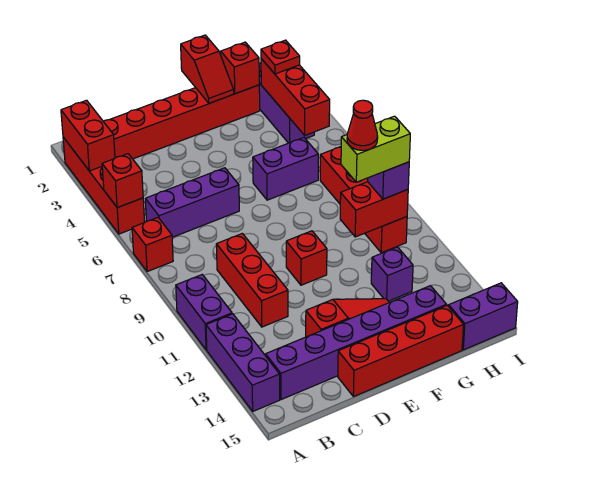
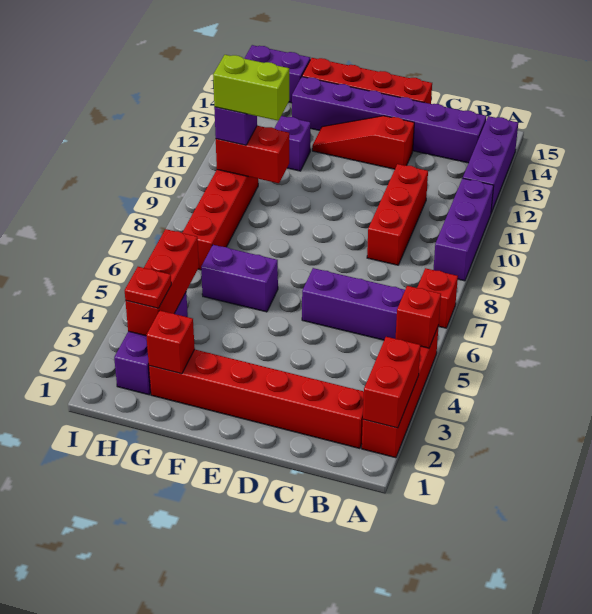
purple brick A10:A11 level 1 -> purple brick A9:A11 level 1
red brick E10 level 1 -> none
red slope F1:F2 level 2 top 1 -> none
red cone G10 level 5 -> none

